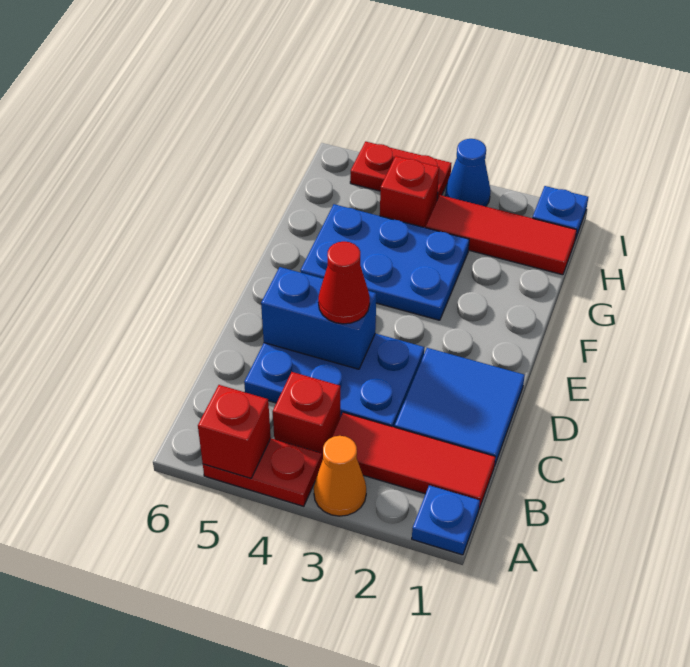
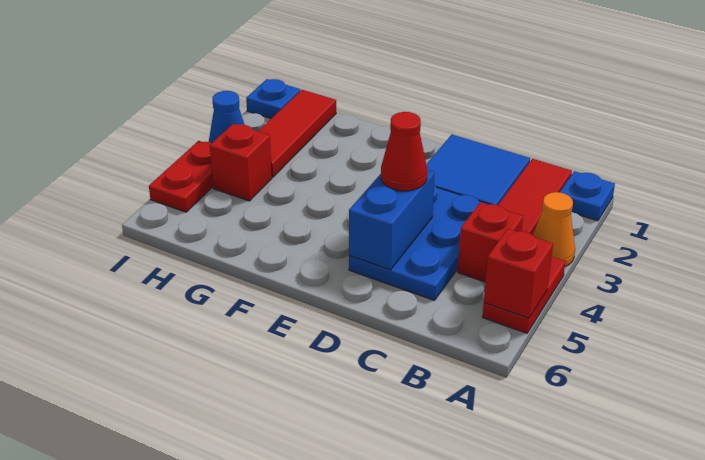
blue plate F3:G5 level 1 -> none

